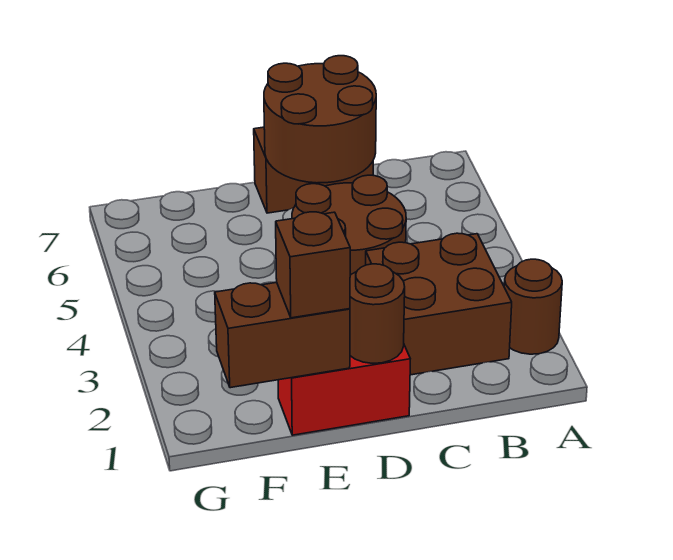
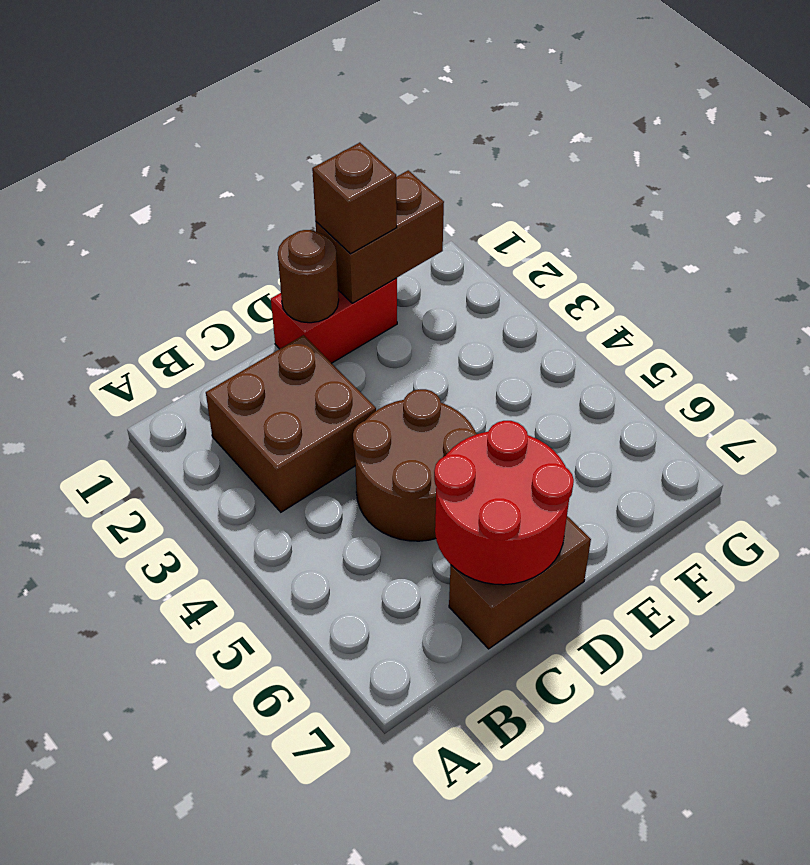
brown round brick A2 level 1 -> none
brown round brick C6:D7 level 2 -> red round brick C6:D7 level 2

